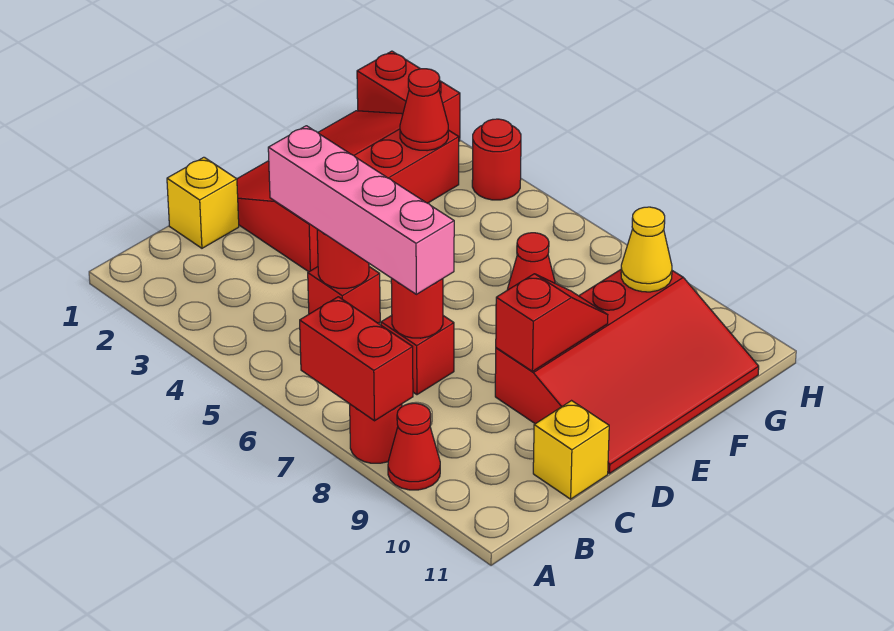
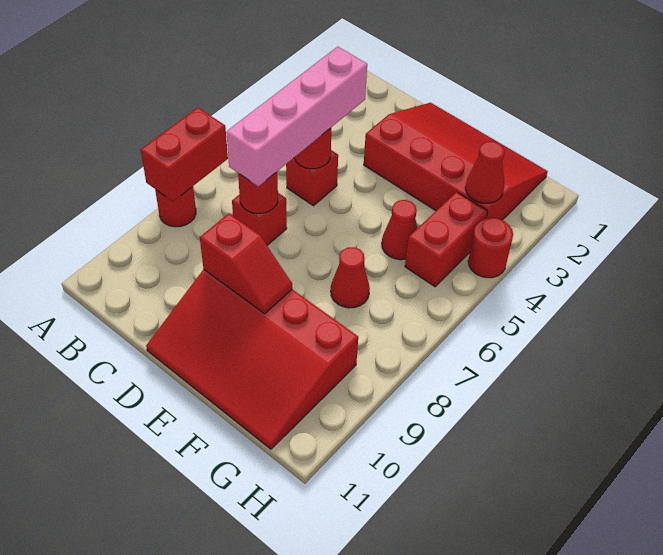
red cone A9 level 1 -> red cone F5 level 1
yellow brick C1 level 1 -> none
yellow brick C11 level 1 -> none
yellow cone G9 level 2 -> none
red brick H1:H2 level 1 -> red brick G4:G5 level 1

